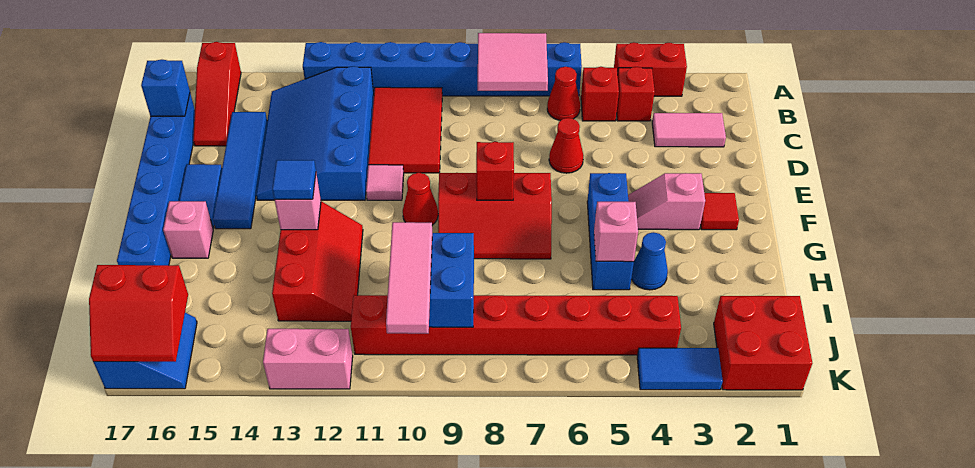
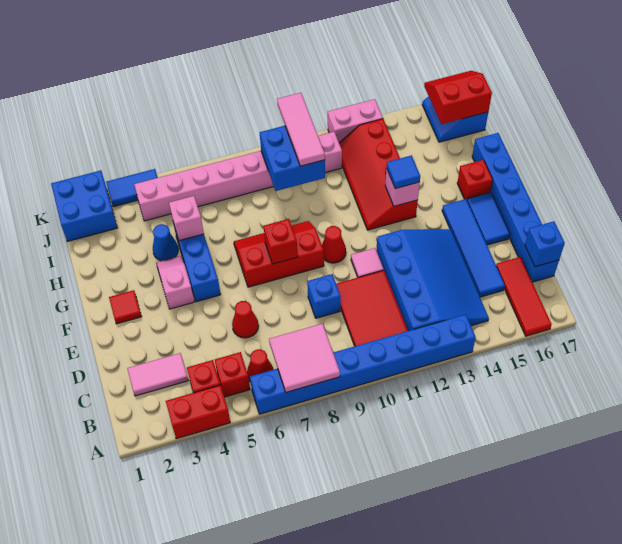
red slope A16:C16 level 1 top A -> red tile A16:C16 level 1
none -> blue brick D9 level 1
pink slope F3:F4 level 1 top 3 -> pink slope F4:G4 level 1 top F
red slope G12:I13 level 1 top 13 -> red slope G12:J13 level 1 top 13
pink brick G16 level 1 -> red brick G16 level 1
red brick J1:K2 level 1 -> blue brick J1:K2 level 1
red brick J4:J11 level 1 -> pink brick J4:J11 level 1

